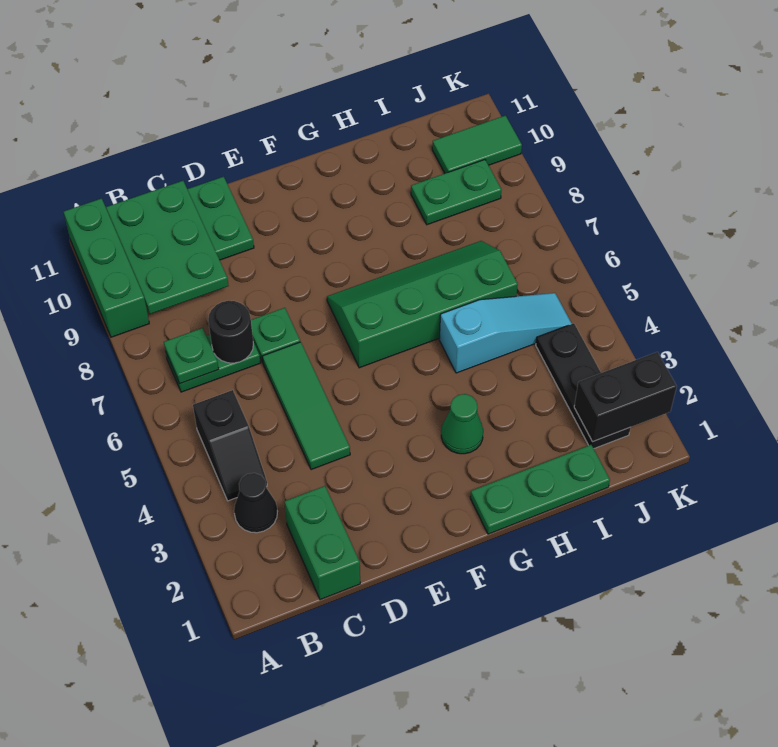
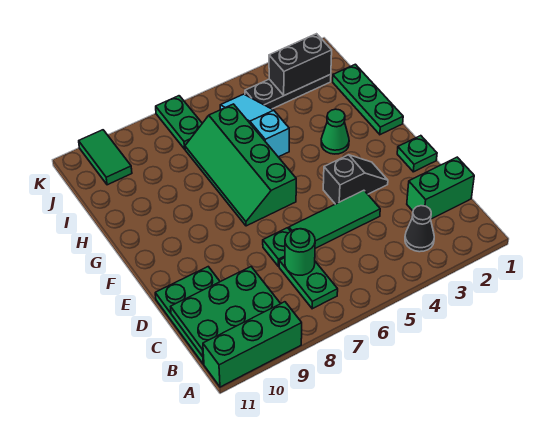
black slope B4:B5 level 1 top 5 -> black slope E3:E4 level 1 top 4
green plate B7 level 2 -> green plate E1 level 1
black round brick C7 level 2 -> green round brick C7 level 2
green plate I9:J9 level 1 -> green plate J7:K7 level 1
black brick J2:K2 level 2 -> black brick J2:J3 level 2

